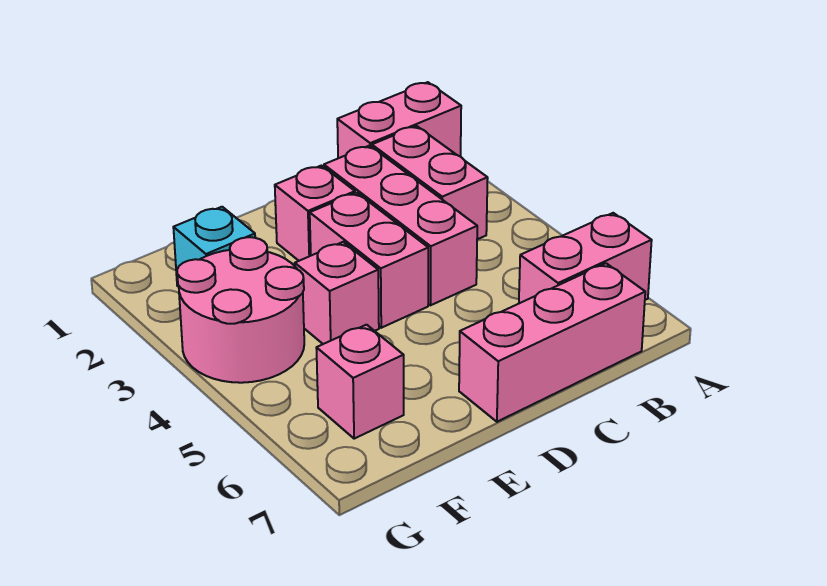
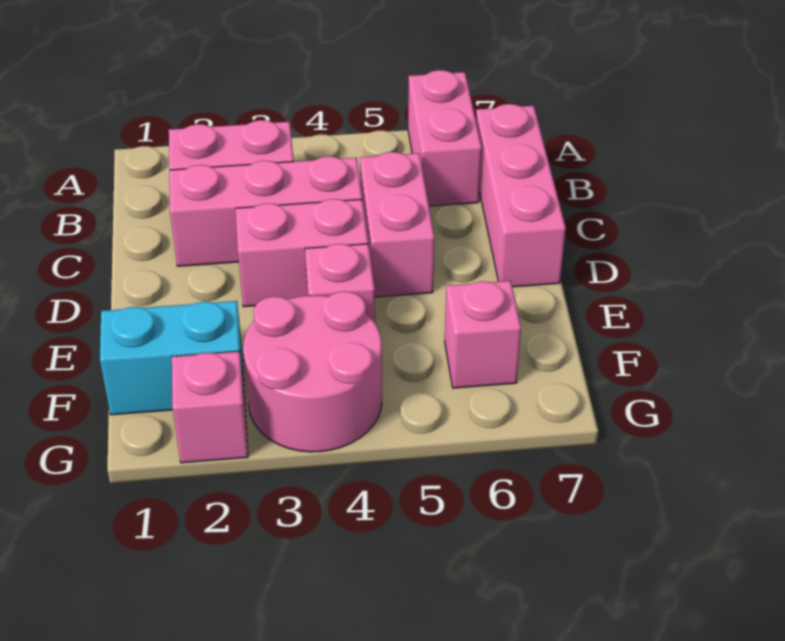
pink brick A1:B1 level 1 -> pink brick C5:D5 level 1
pink brick D2 level 1 -> pink brick G2 level 1
cyan brick F2 level 1 -> cyan brick F1:F2 level 1

